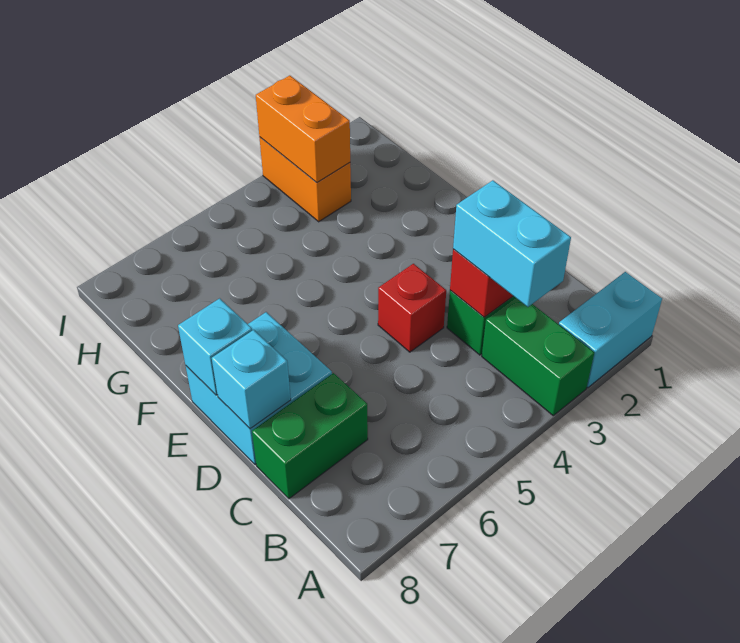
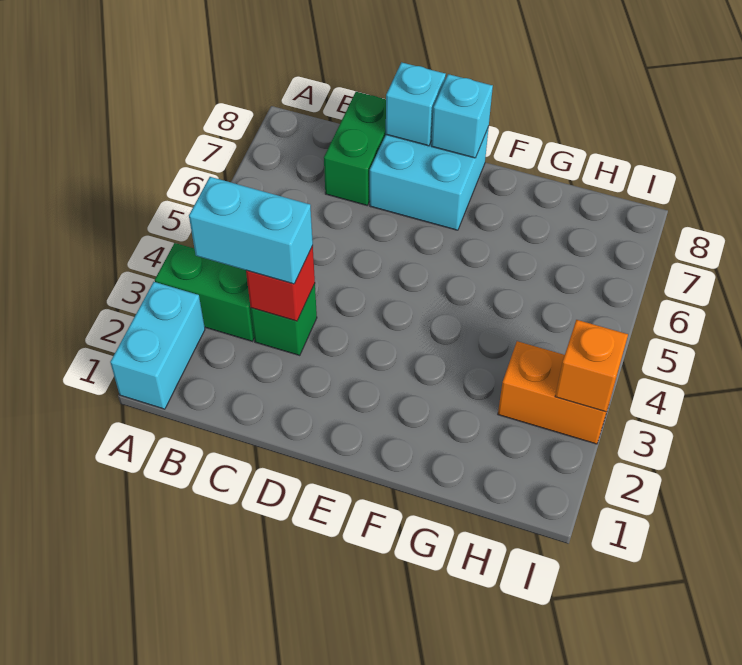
red brick D4 level 1 -> none
orange brick H3:I3 level 2 -> orange brick I3 level 2

